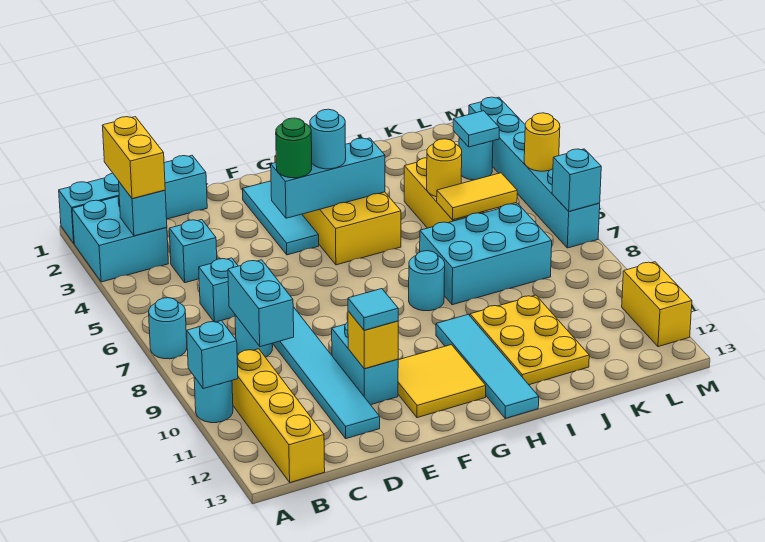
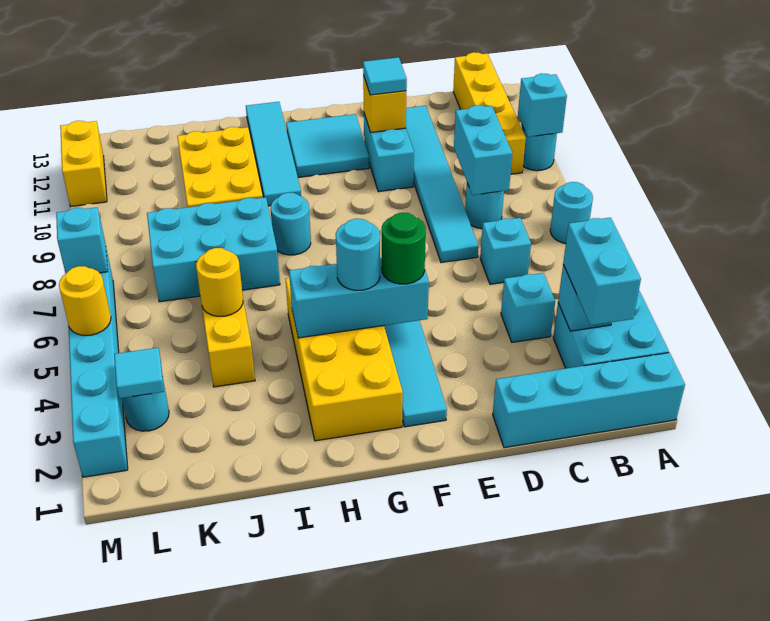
yellow brick B2:B3 level 3 -> cyan brick B2:B3 level 3
yellow tile F11:G12 level 1 -> cyan tile F11:G12 level 1
yellow tile J6:K6 level 2 -> none

